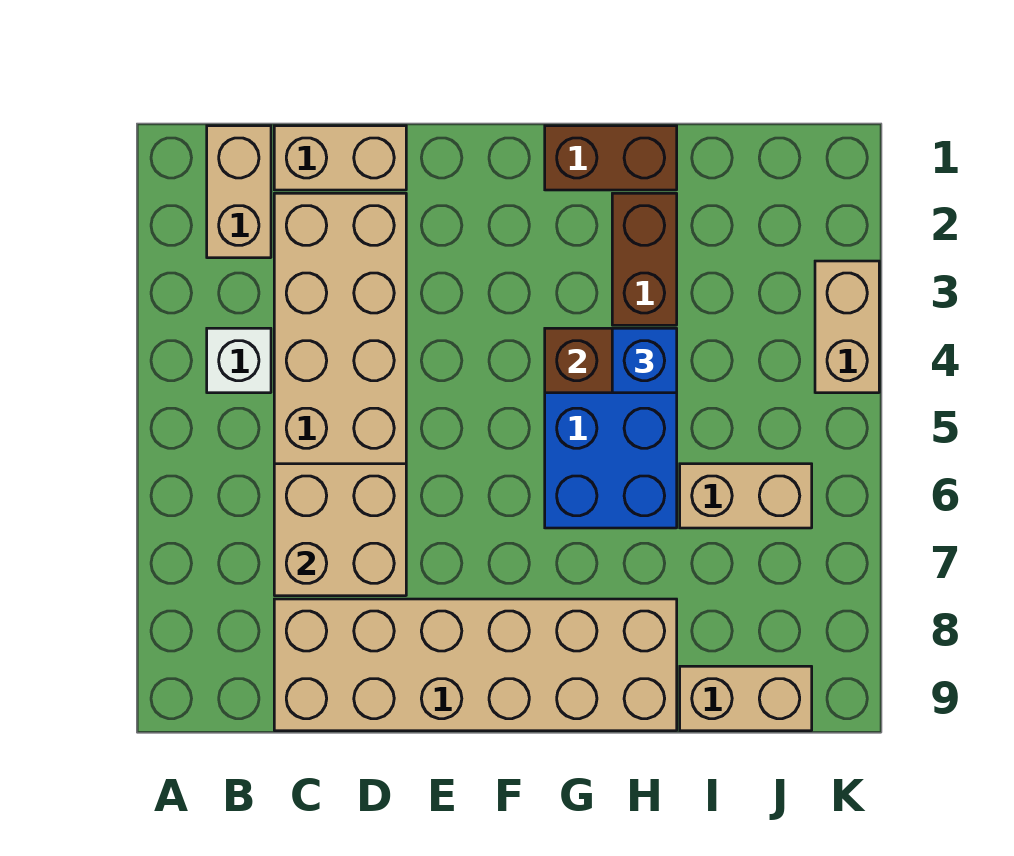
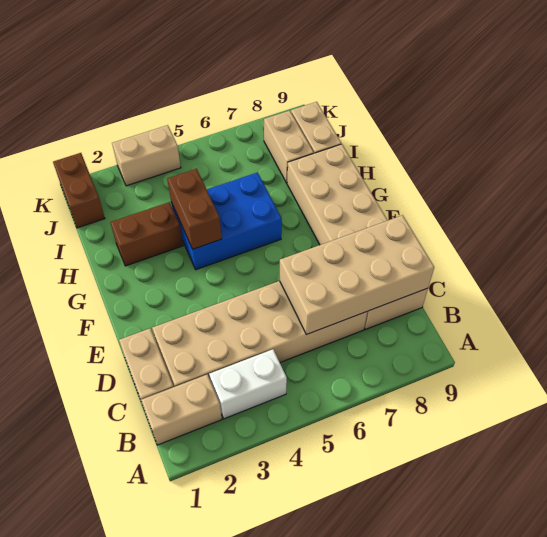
white brick B4 level 1 -> white brick B3:B4 level 1
tan brick C6:D7 level 2 -> tan brick C6:D9 level 2
brown brick G1:H1 level 1 -> brown brick J1:K1 level 1
blue brick H4 level 3 -> none
tan brick I6:J6 level 1 -> tan brick I8:J8 level 1

